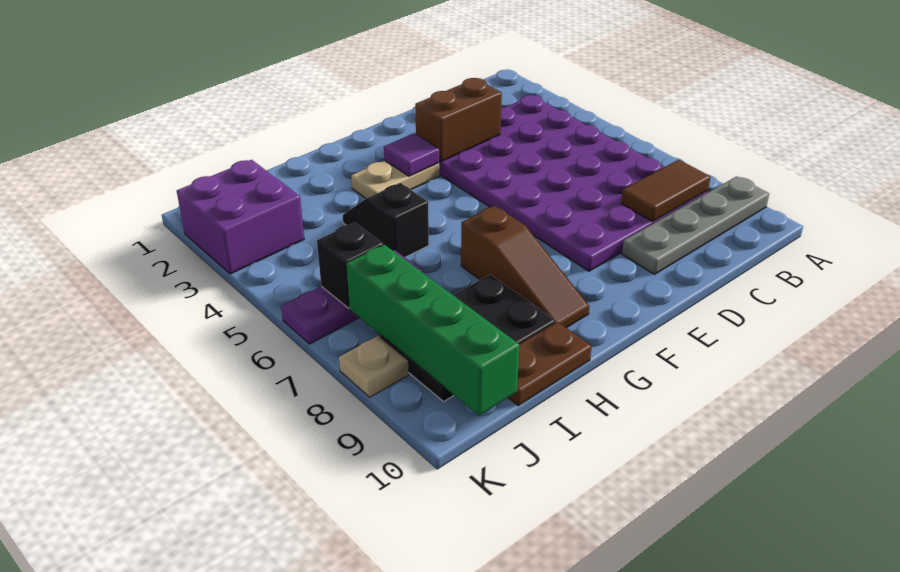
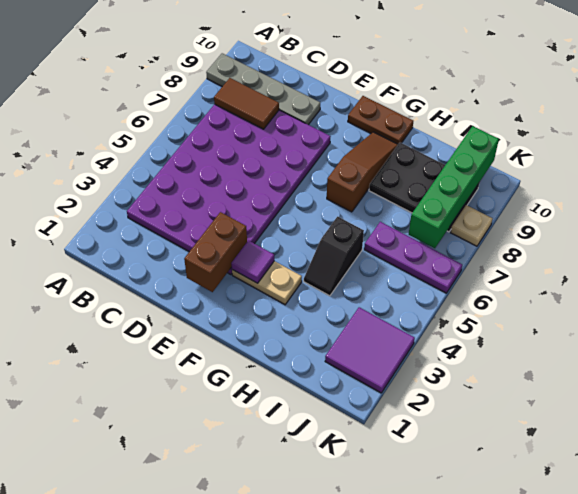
brown brick D3:E3 level 2 -> brown brick E2:E3 level 2
brown plate H10:I10 level 1 -> brown plate F10:G10 level 1
purple brick J2:K3 level 1 -> purple tile J2:K3 level 1
black brick J6 level 2 -> none

